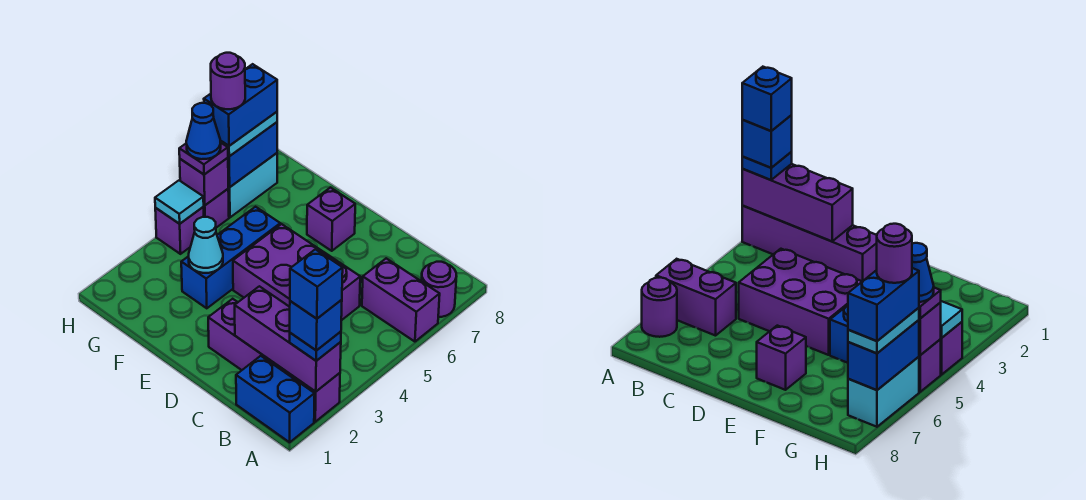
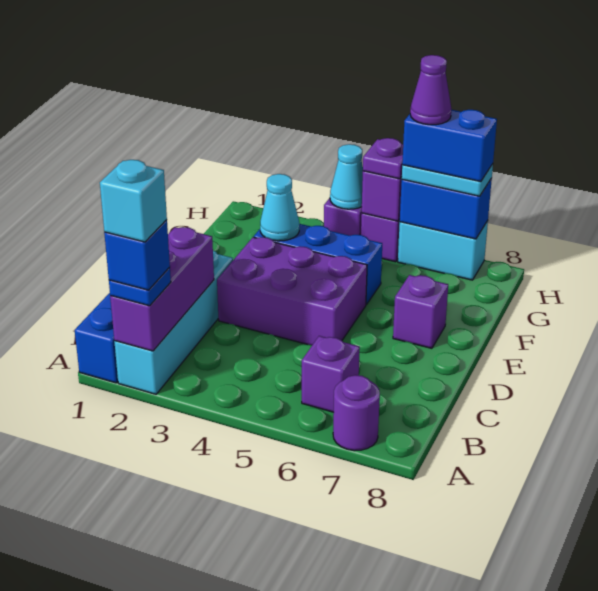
purple brick A2:D2 level 1 -> cyan brick A2:D2 level 1
blue brick A2 level 5 -> cyan brick A2 level 5
purple brick A6:B6 level 1 -> purple brick B6 level 1
purple brick C4:E5 level 1 -> purple brick D3:E5 level 1
cyan tile H4 level 2 -> cyan cone H4 level 2
blue cone H5 level 4 -> none
purple round brick H6 level 5 -> purple cone H6 level 5

